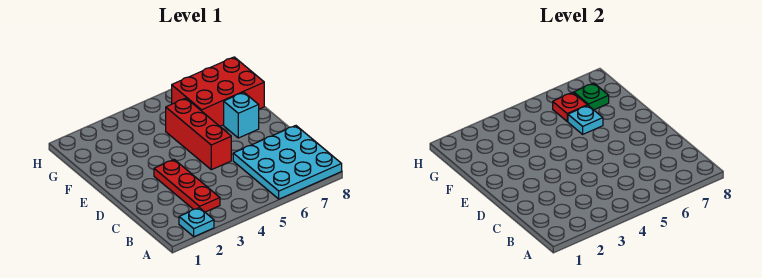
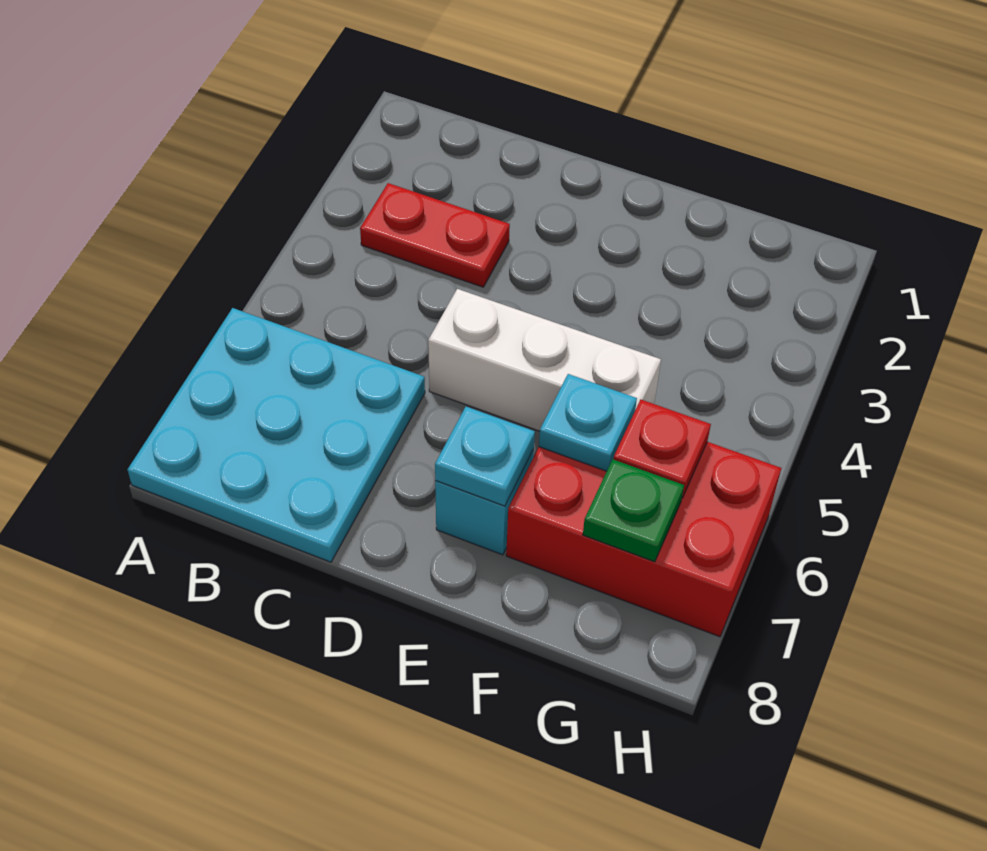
cyan plate A2 level 1 -> cyan plate E7 level 2
red plate B3:D3 level 1 -> red plate B3:C3 level 1
red brick D5:F5 level 1 -> white brick D5:F5 level 1
red brick F6:G8 level 1 -> red brick F6:H7 level 1

